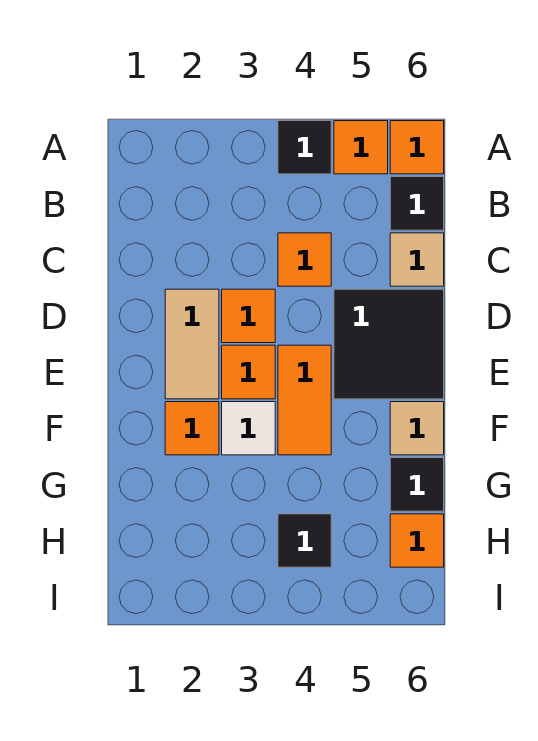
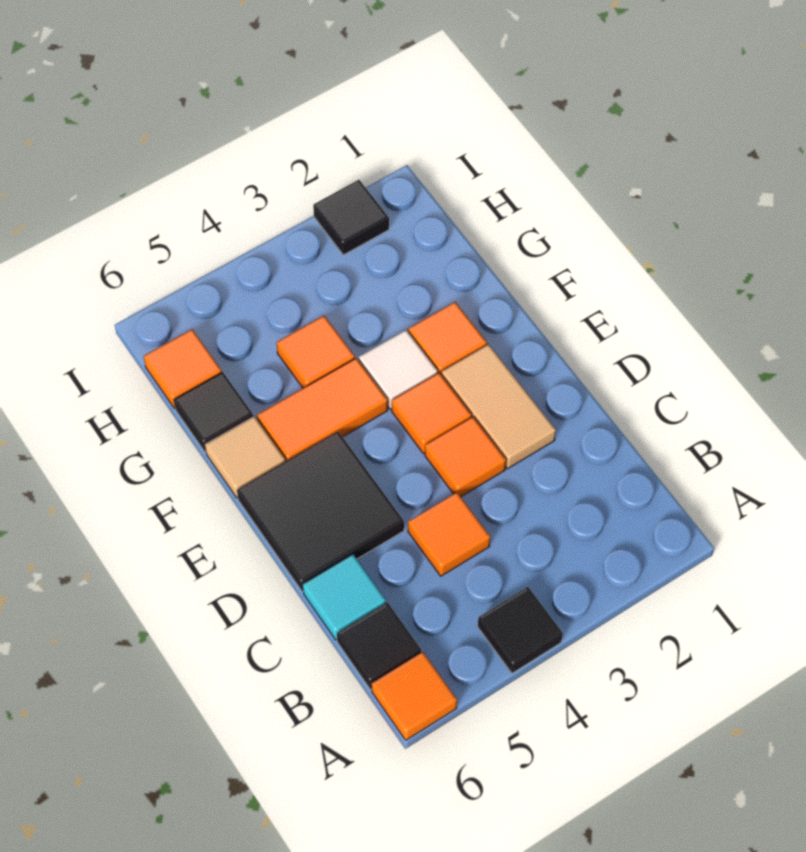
orange tile A5 level 1 -> orange tile G4 level 1
tan tile C6 level 1 -> cyan tile C6 level 1
orange tile E4:F4 level 1 -> orange tile F4:F5 level 1
black tile H4 level 1 -> black tile I2 level 1

